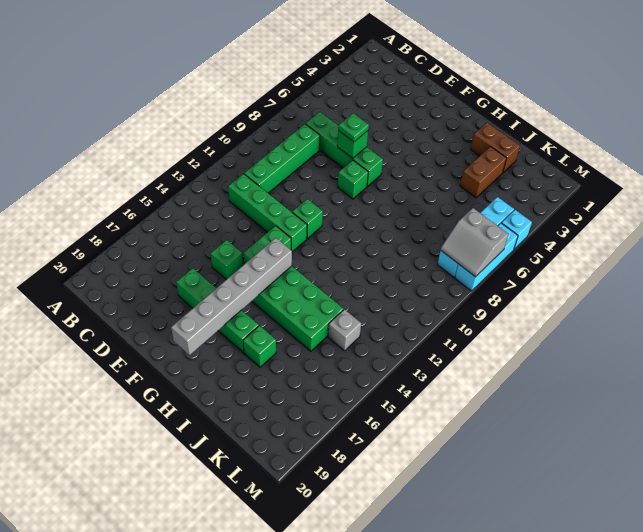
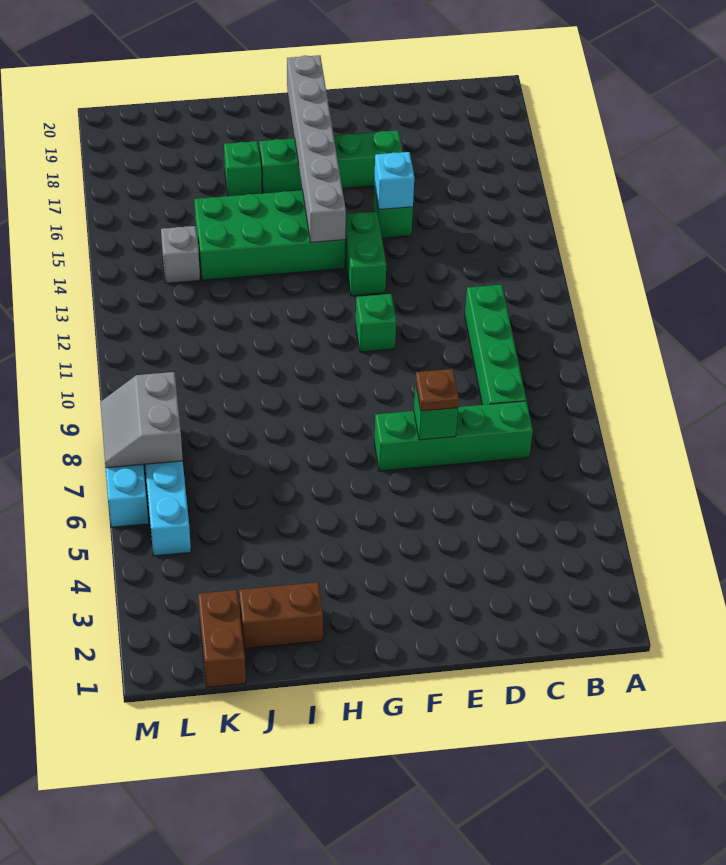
green brick C12:F12 level 1 -> none
green plate E7 level 3 -> brown plate E7 level 3
green brick F8 level 1 -> none
brown brick J3:J4 level 1 -> brown brick K1:K2 level 1
grey slope L7:M8 level 2 top 7 -> grey slope L7:M8 level 2 top L
cyan brick M5 level 1 -> cyan brick E15 level 2

